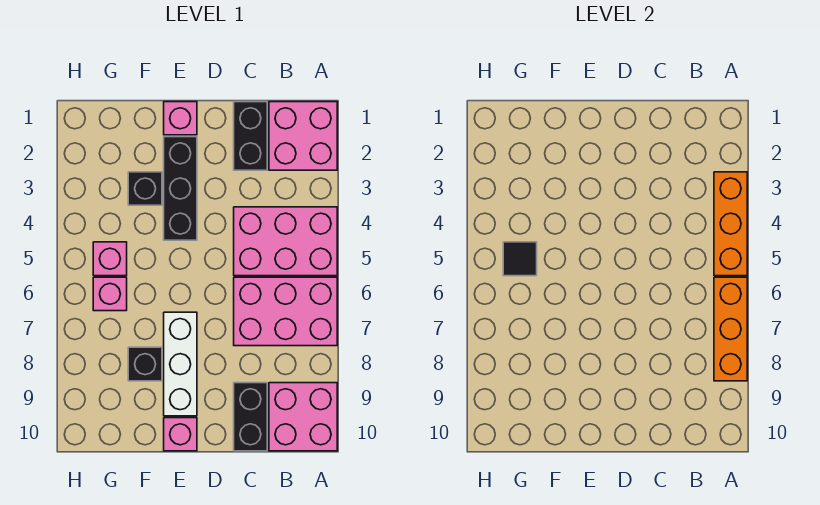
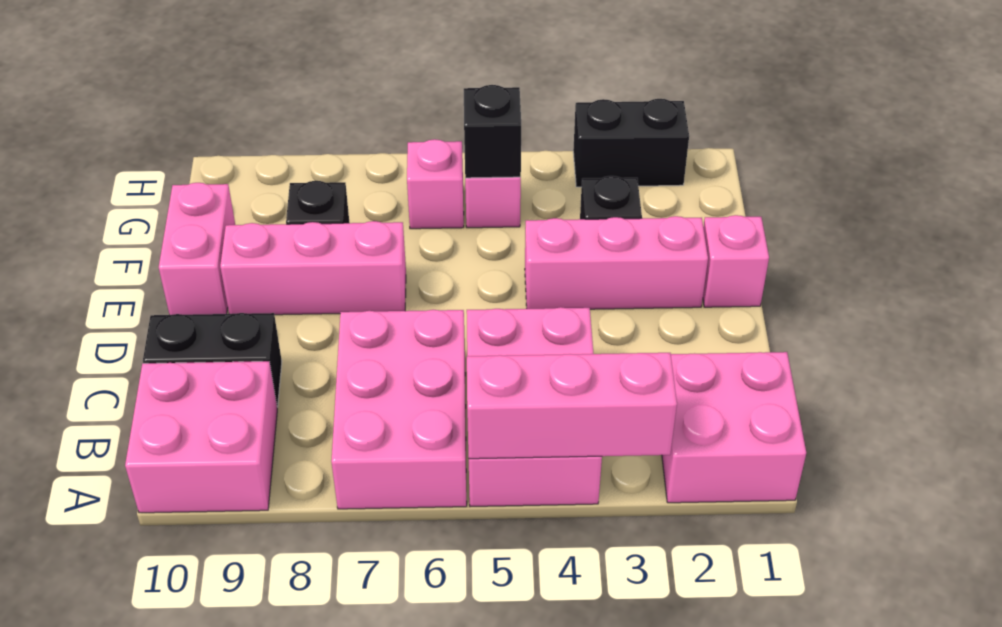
orange brick A3:A5 level 2 -> pink brick A3:A5 level 2
orange brick A6:A8 level 2 -> none
black brick C1:C2 level 1 -> black brick H2:H3 level 1
black brick E2:E4 level 1 -> pink brick E2:E4 level 1
white brick E7:E9 level 1 -> pink brick E7:E9 level 1
pink brick E10 level 1 -> pink brick E10:F10 level 1
black tile G5 level 2 -> black brick G5 level 2

